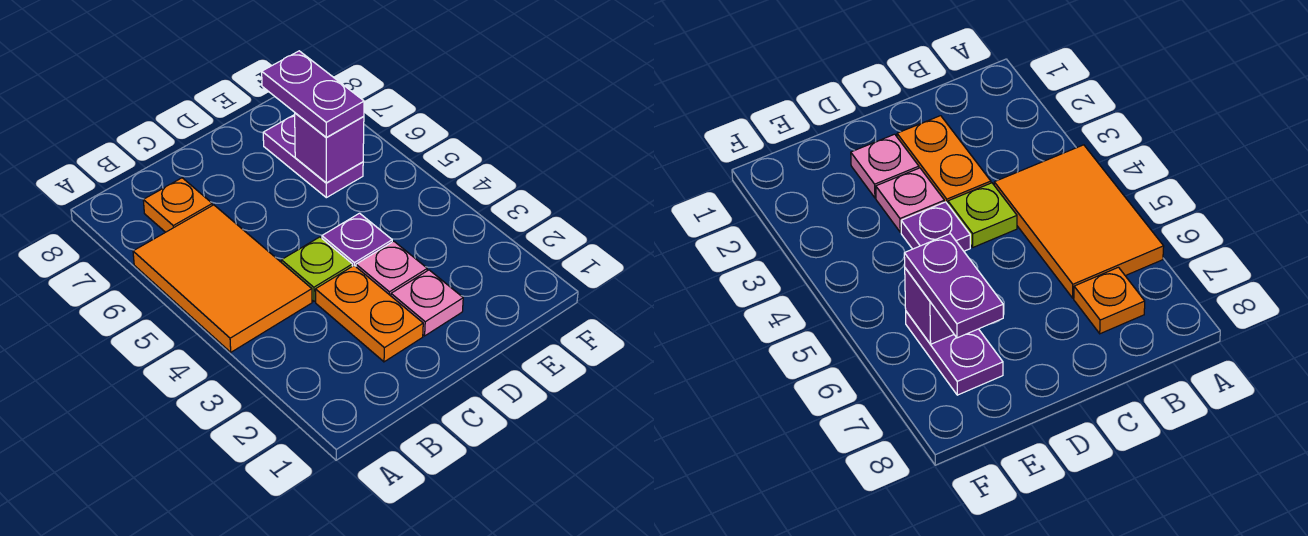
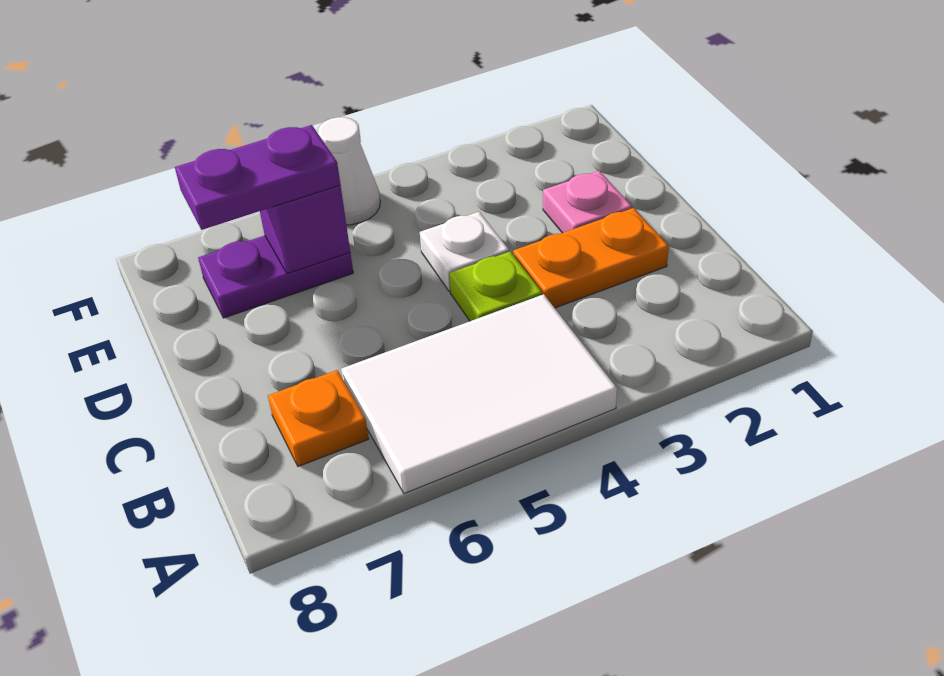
orange tile A4:B6 level 1 -> white tile A4:B6 level 1
pink plate D3 level 1 -> none
purple plate D4 level 1 -> white plate D4 level 1
none -> white cone F5 level 1

